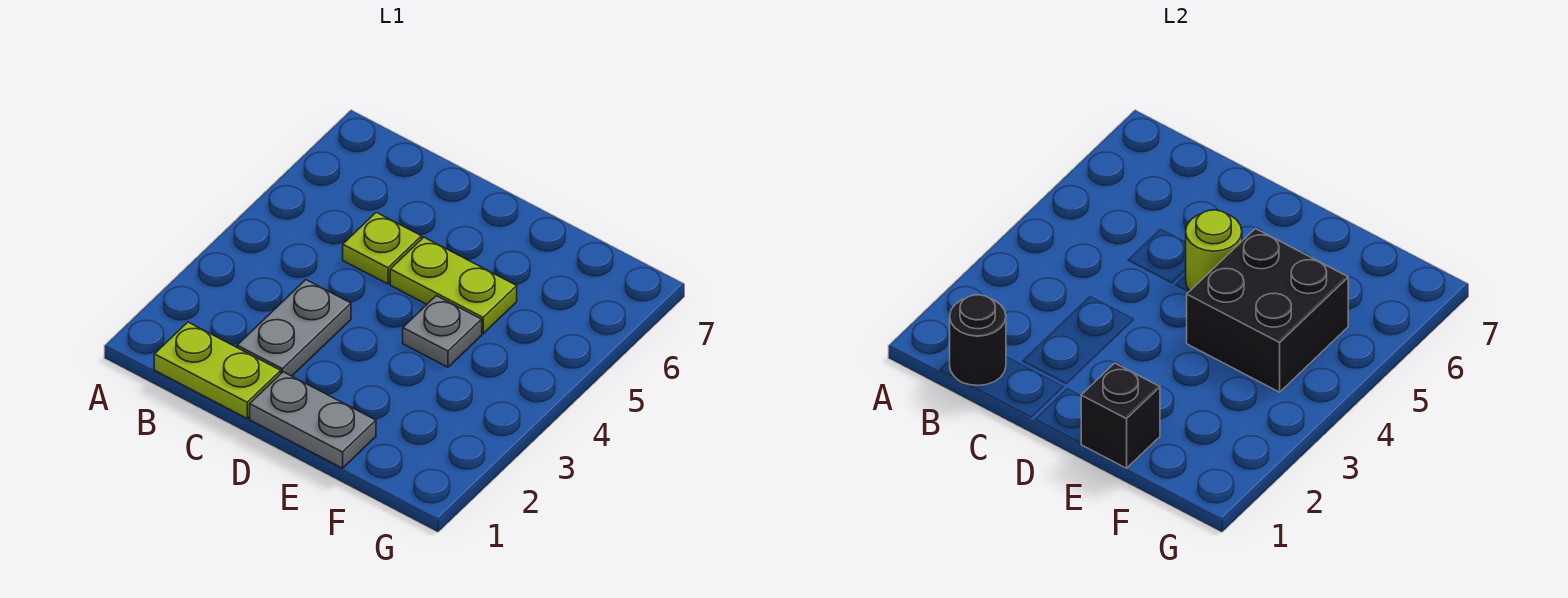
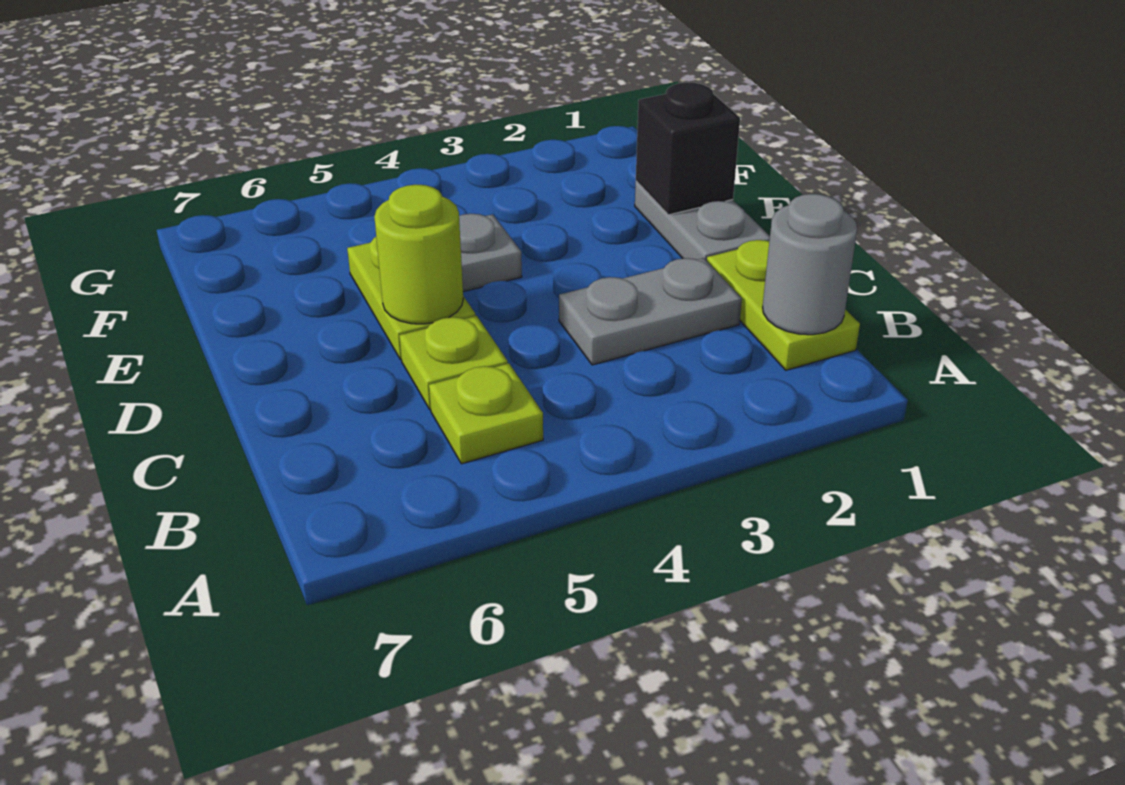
black round brick B1 level 2 -> grey round brick B1 level 2
none -> lime plate B5 level 1
black brick E4:F5 level 2 -> none

